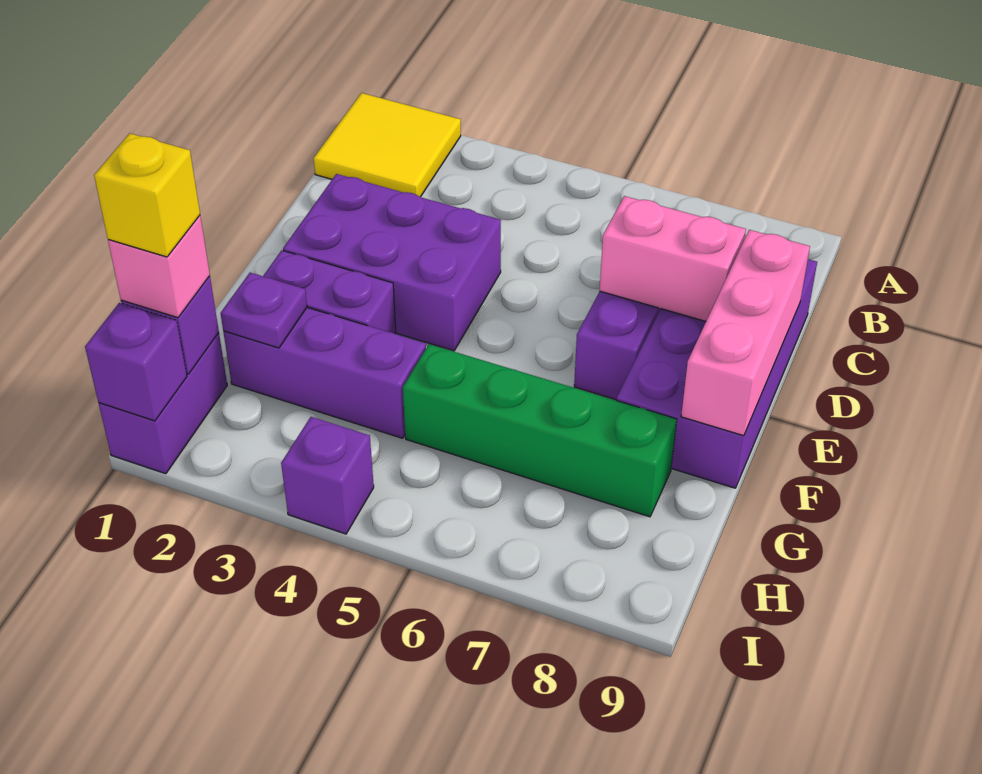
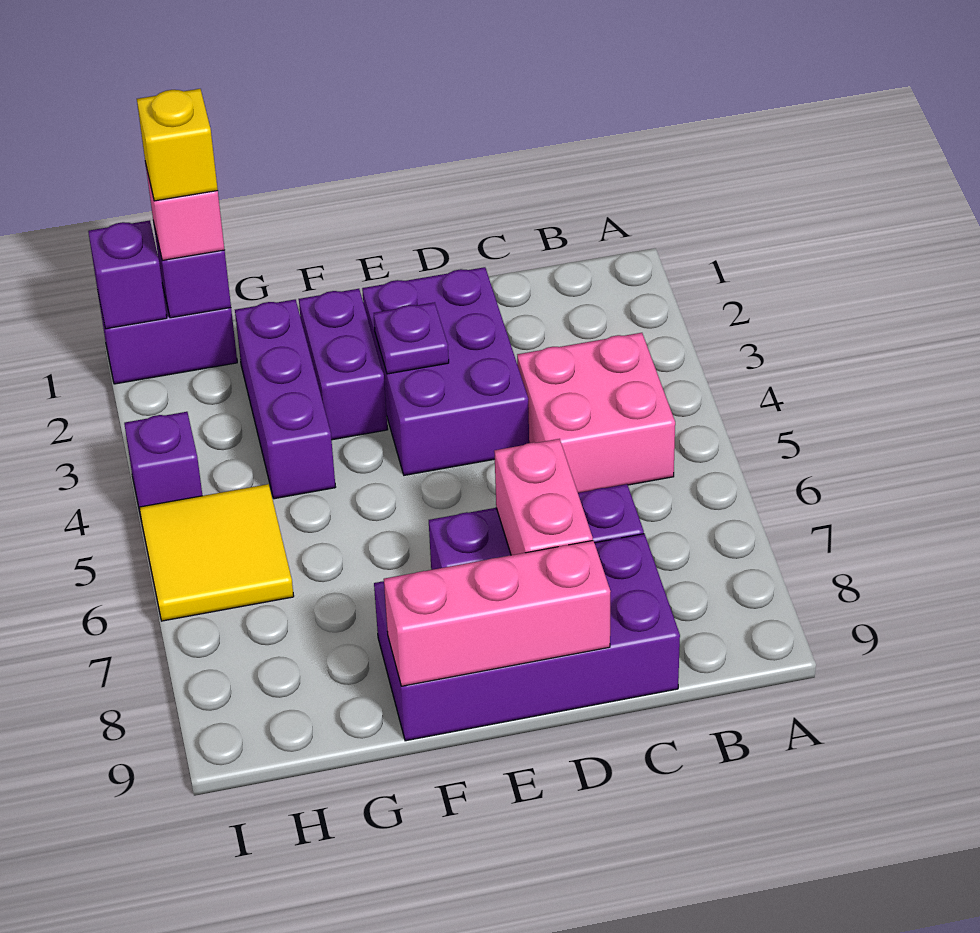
yellow tile A1:B2 level 1 -> yellow tile H5:I6 level 1
none -> pink brick B4:C5 level 1
purple plate G2 level 2 -> purple plate E3 level 2
green brick G5:G8 level 1 -> none

